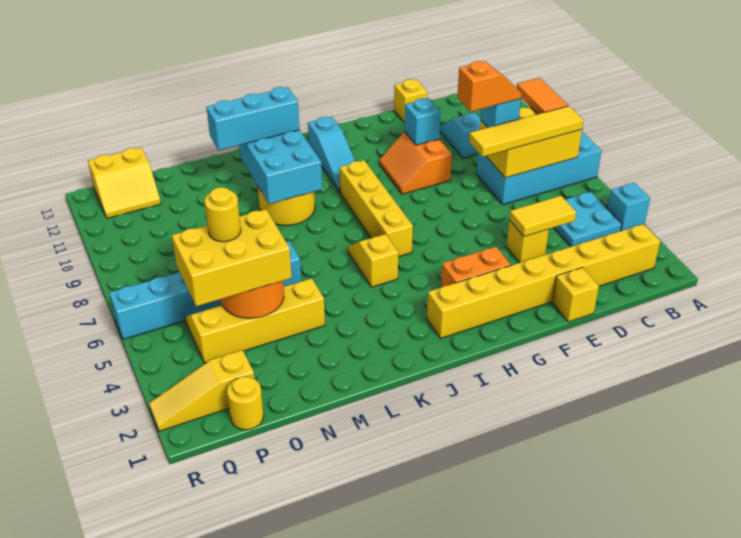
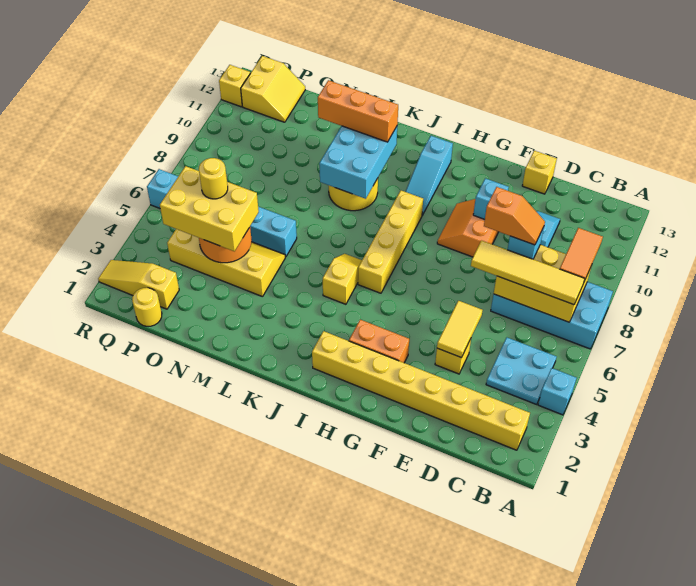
yellow tile D4:E4 level 2 -> yellow tile E4:E5 level 2
yellow brick E1 level 1 -> yellow brick R12 level 1
cyan brick K11:M11 level 3 -> orange brick K11:M11 level 3
yellow slope P12:Q13 level 1 top 13 -> yellow slope P12:Q13 level 1 top Q

